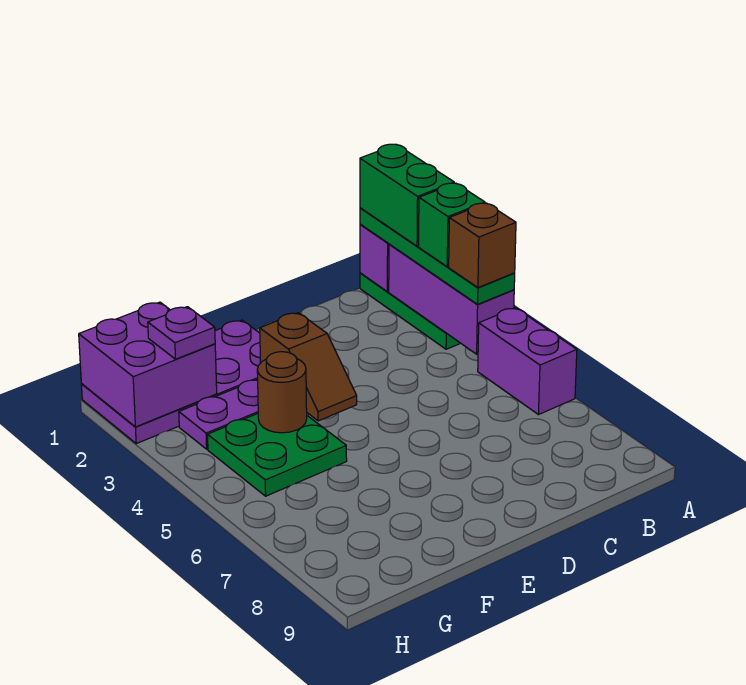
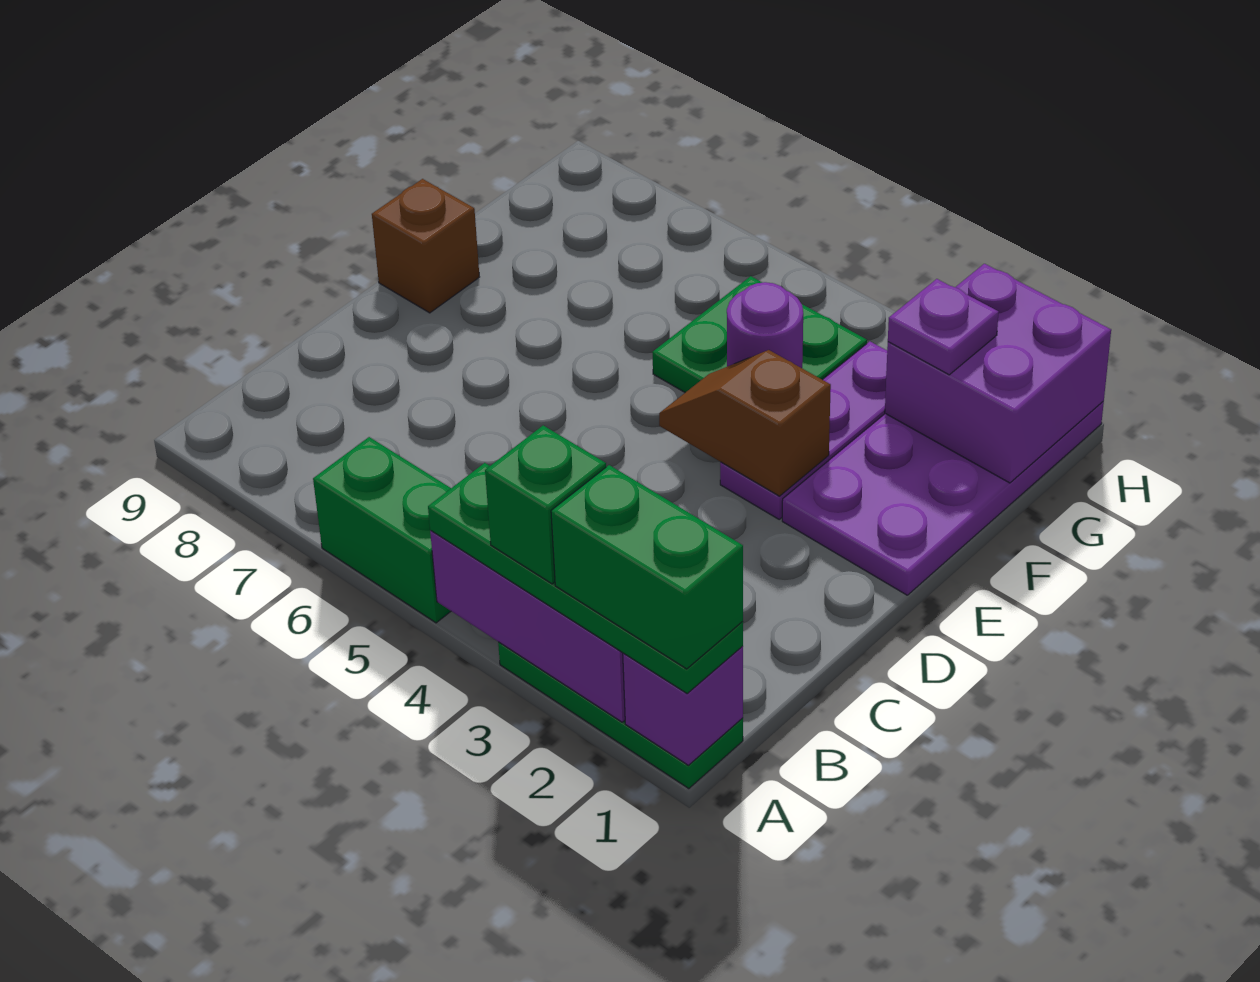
brown brick A4 level 4 -> brown brick E9 level 1
purple brick A5:A6 level 1 -> green brick A5:A6 level 1
brown round brick F4 level 2 -> purple round brick F4 level 2

